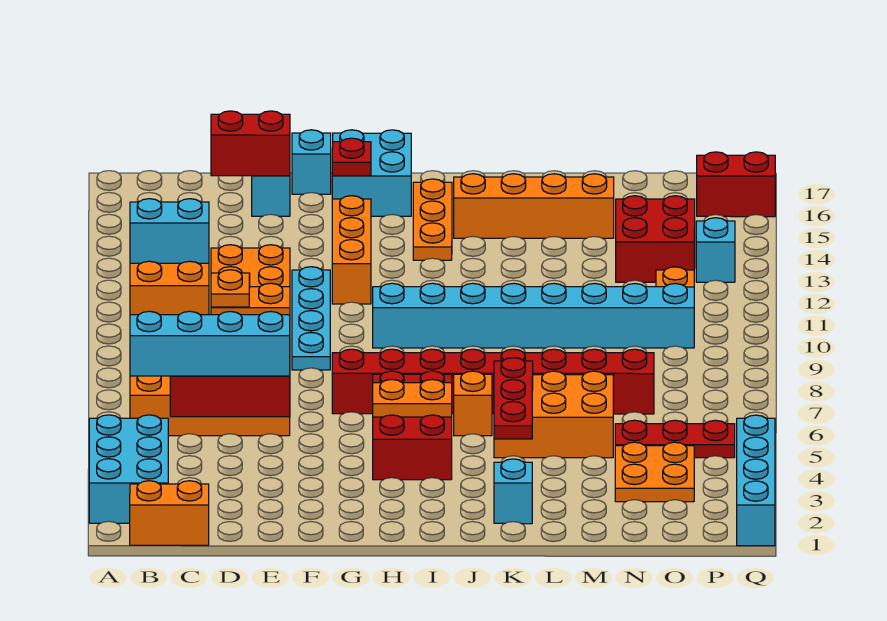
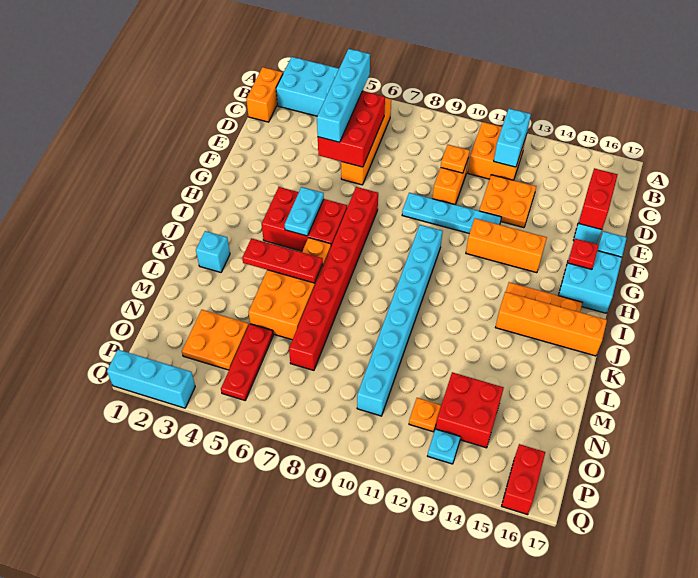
orange plate H5:I5 level 2 -> cyan plate H5:I5 level 2
orange brick J15:M15 level 1 -> orange brick J14:J17 level 1
cyan brick P13 level 1 -> cyan plate P13 level 1
cyan brick Q1:Q4 level 1 -> cyan brick Q1:Q3 level 1

